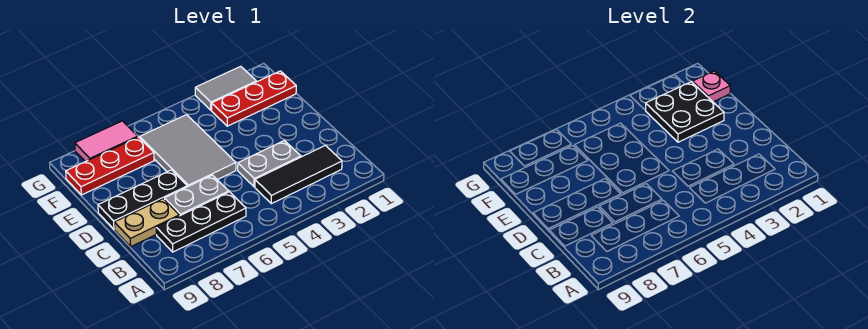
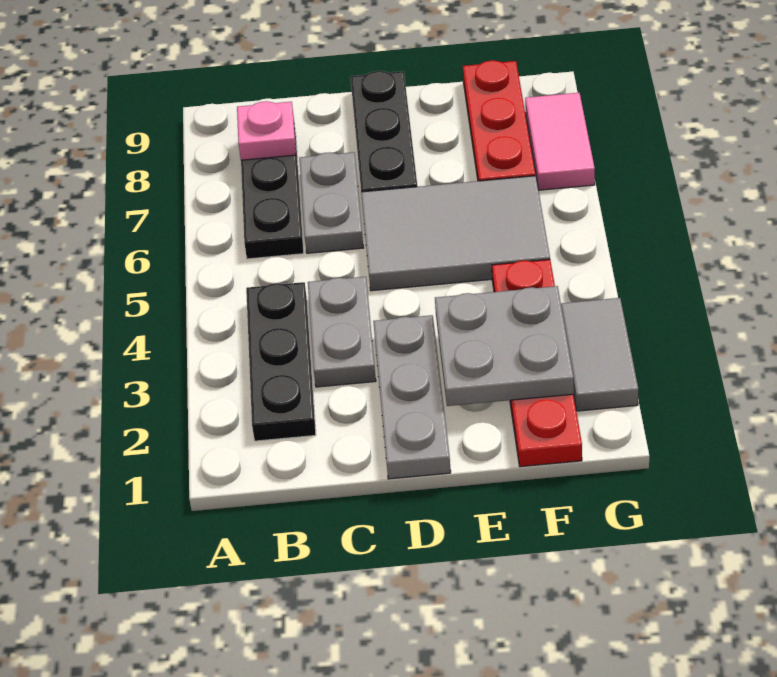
black tile B2:B4 level 1 -> black plate B2:B4 level 1
tan plate C8:C9 level 1 -> none
none -> grey plate D1:D3 level 1
black plate E2:F3 level 2 -> grey plate E2:F3 level 2
red plate F1:F3 level 1 -> red plate F1:F4 level 1
pink plate F1 level 2 -> pink plate B8 level 2

